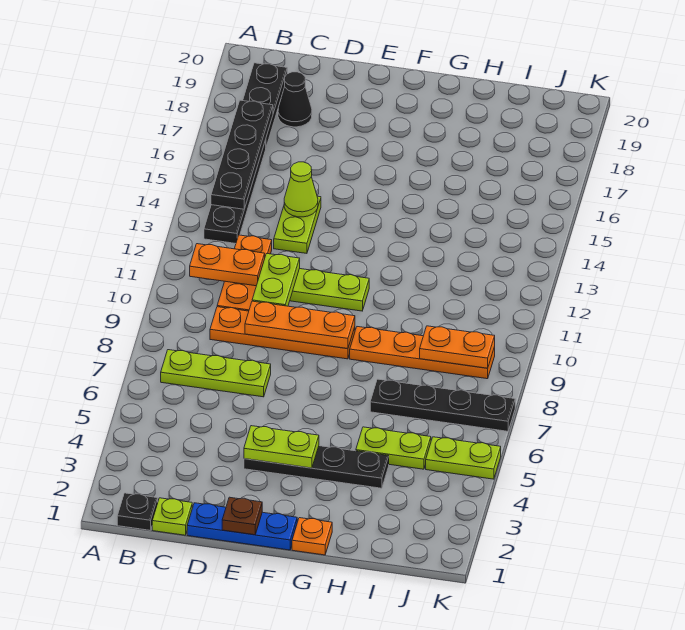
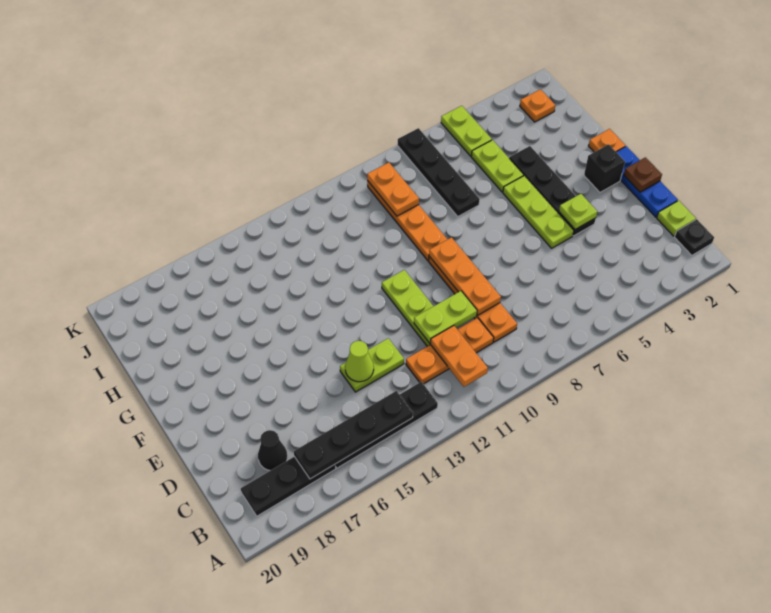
lime plate B7:D7 level 1 -> lime plate E5:G5 level 1
lime plate E4:F4 level 2 -> lime plate E4 level 2
none -> black brick F2 level 1
none -> orange plate J2 level 1

